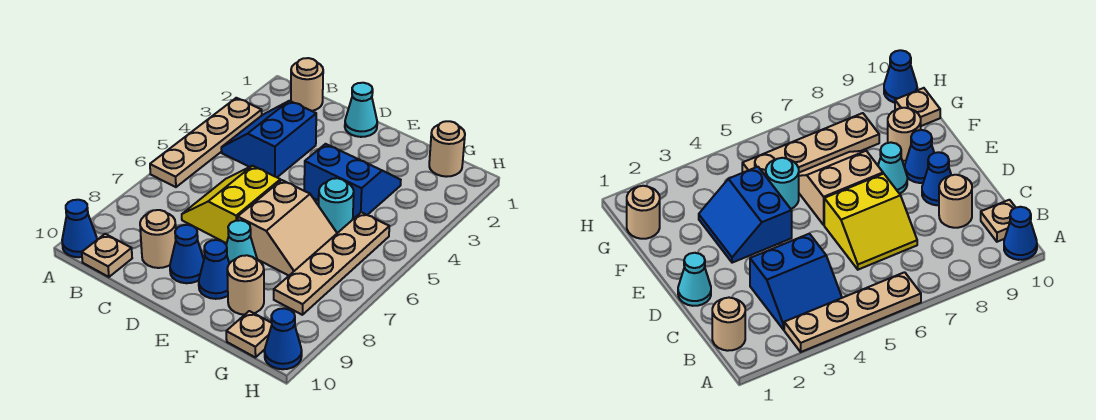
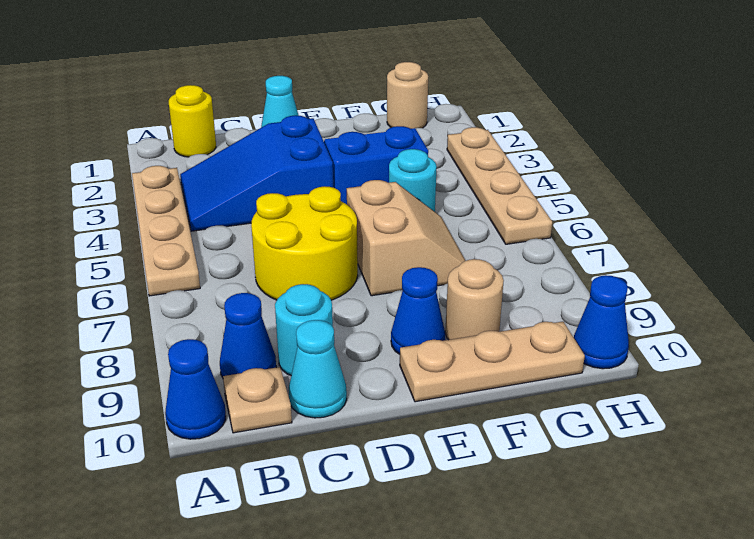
tan round brick B1 level 1 -> yellow round brick B1 level 1
blue slope B3:C4 level 1 top C -> blue slope B3:D4 level 1 top D
yellow slope C6:D7 level 1 top D -> yellow round brick C6:D7 level 1
tan round brick C9 level 1 -> cyan round brick C9 level 1
blue cone D9 level 1 -> blue cone B9 level 1
cyan cone E8 level 1 -> cyan cone C10 level 1
tan plate G5:G8 level 1 -> tan plate H3:H6 level 1
tan plate G10 level 1 -> tan plate E10:G10 level 1

